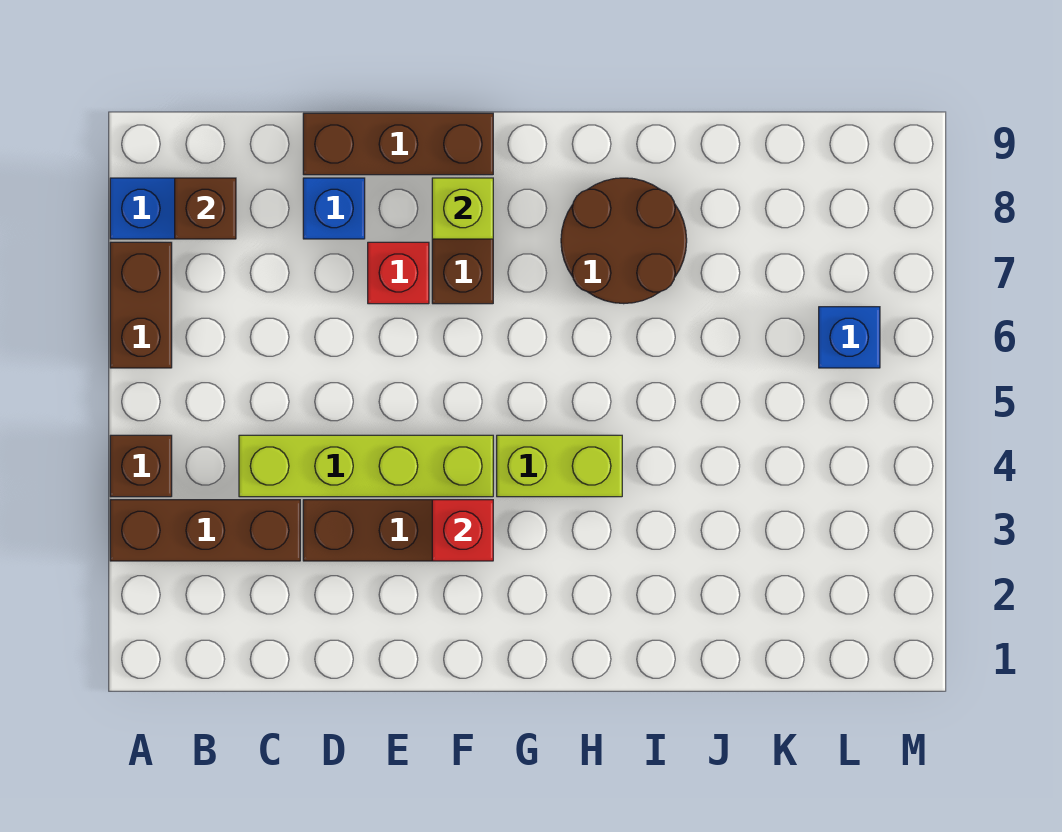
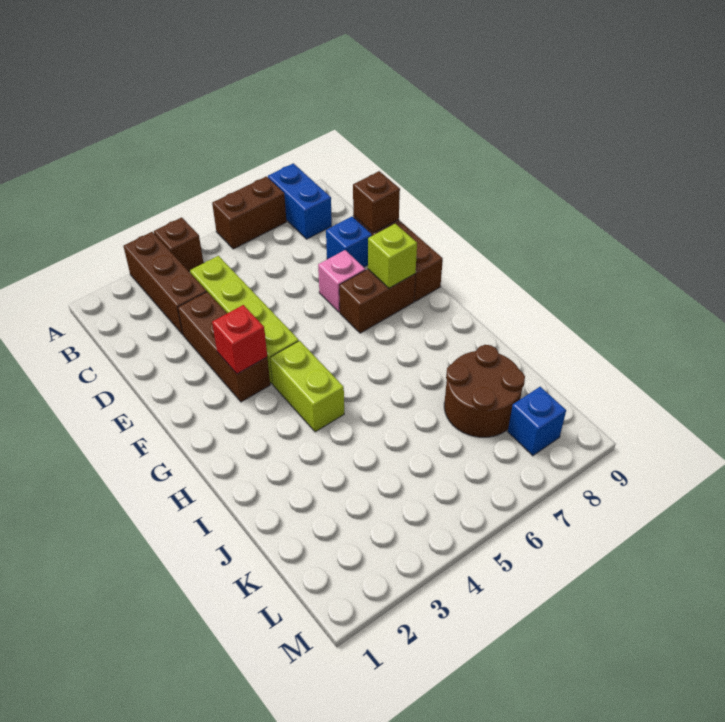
brown brick B8 level 2 -> brown brick D9 level 2
red brick E7 level 1 -> pink brick E7 level 1
brown round brick H7:I8 level 1 -> brown round brick J7:K8 level 1
blue brick L6 level 1 -> blue brick L8 level 1

